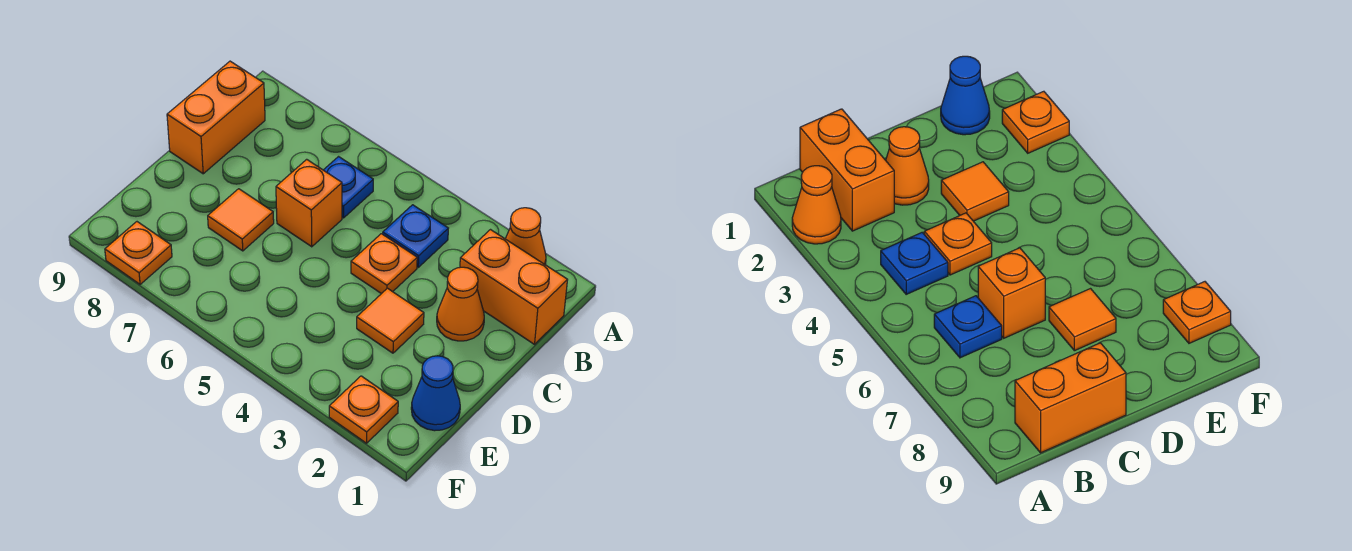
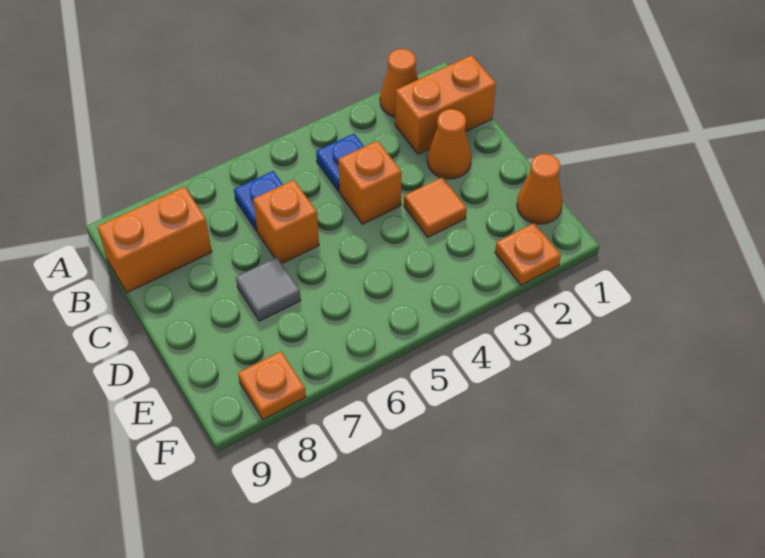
orange brick B9:C9 level 1 -> orange brick B8:B9 level 1
orange plate C4 level 1 -> orange brick C4 level 1
orange tile D7 level 1 -> grey tile D7 level 1
blue cone E1 level 1 -> orange cone E1 level 1

